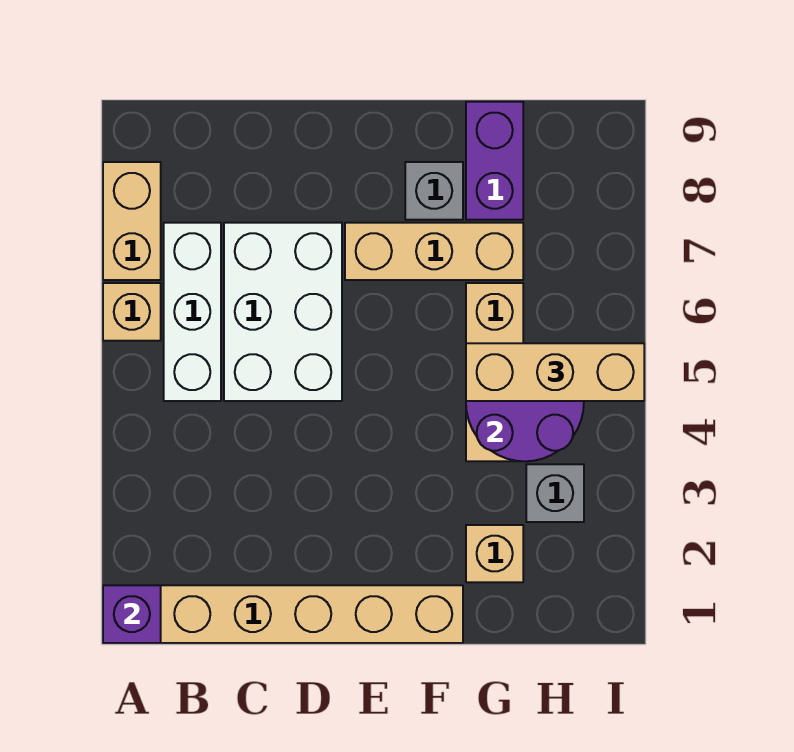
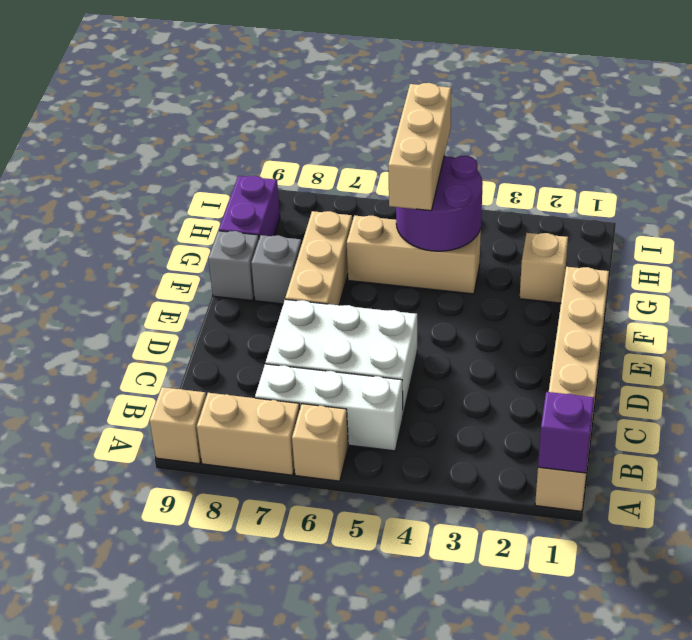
none -> tan brick A9 level 1
purple brick G8:G9 level 1 -> purple brick G9:H9 level 1
grey brick H3 level 1 -> grey brick F9 level 1

